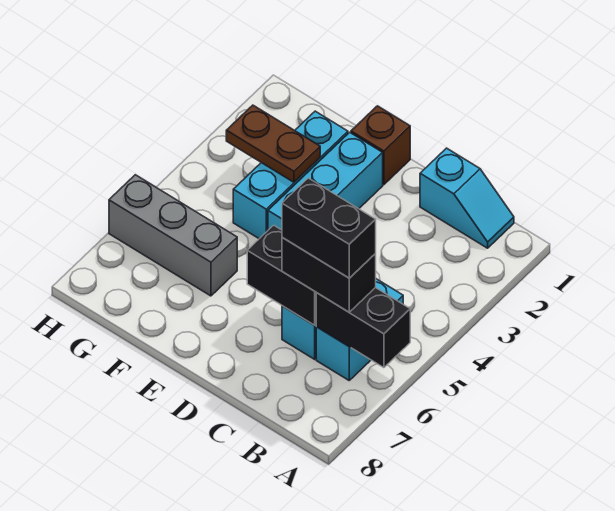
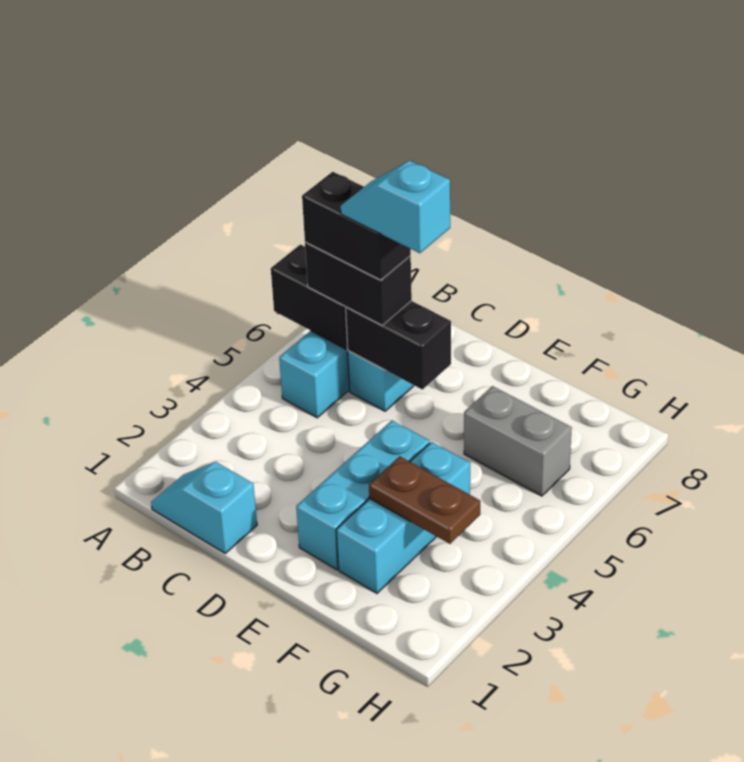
none -> cyan slope C6:D6 level 5 top D
brown brick E1 level 1 -> none
grey brick F6:H6 level 1 -> grey brick F6:G6 level 1

